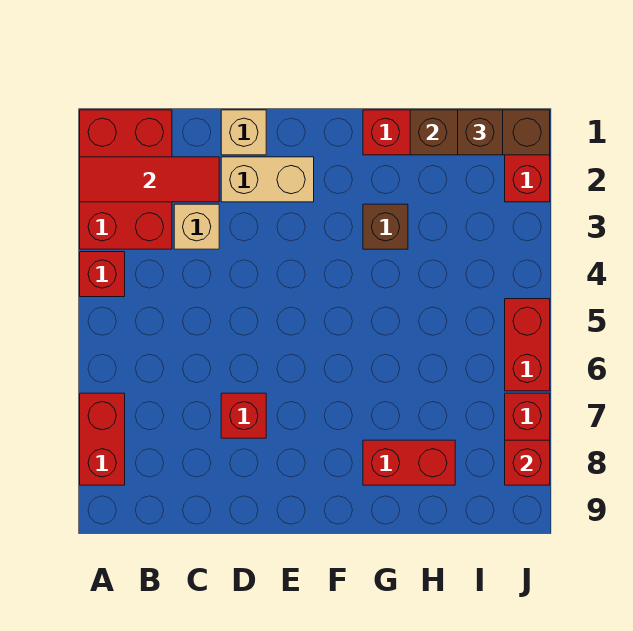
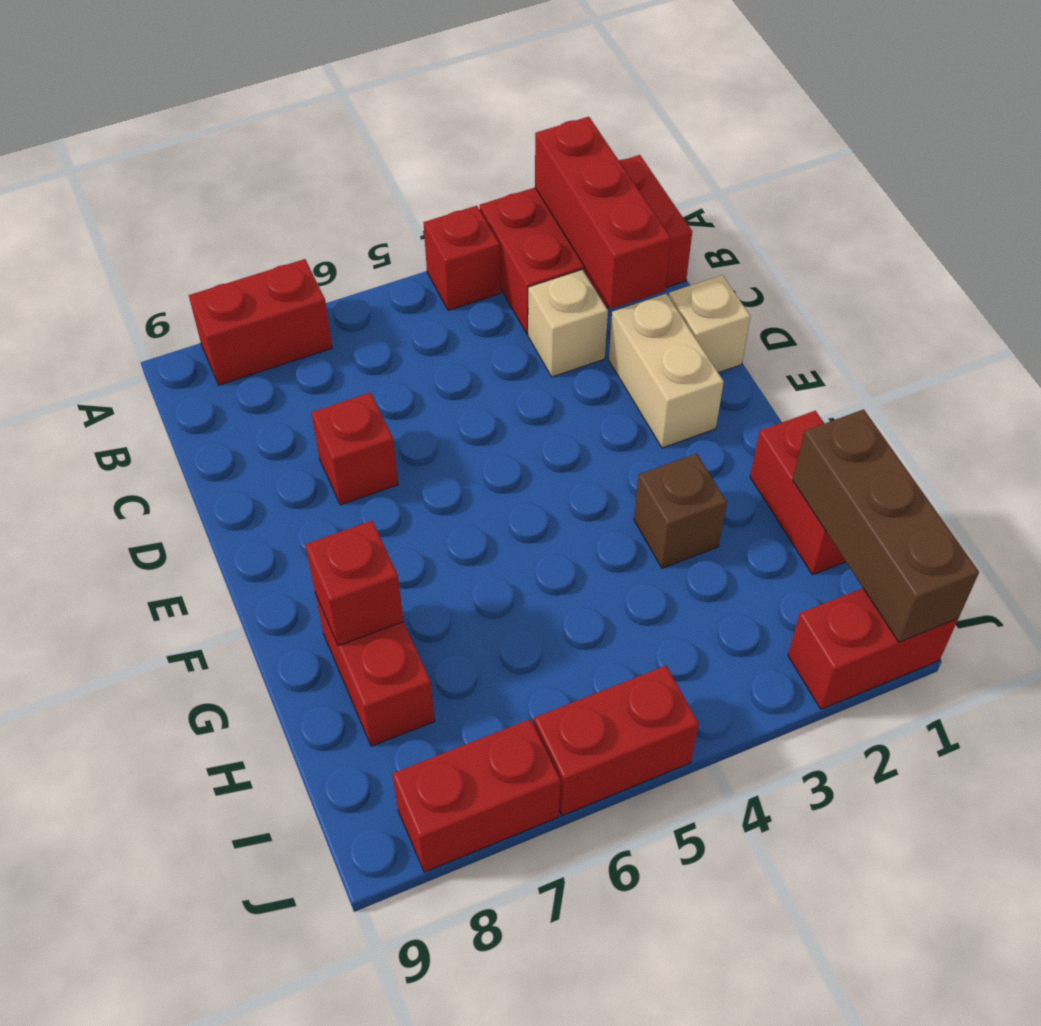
red tile A2:C2 level 2 -> red brick A2:C2 level 2
brown brick I1 level 3 -> none
red brick J8 level 2 -> red brick G8 level 2

